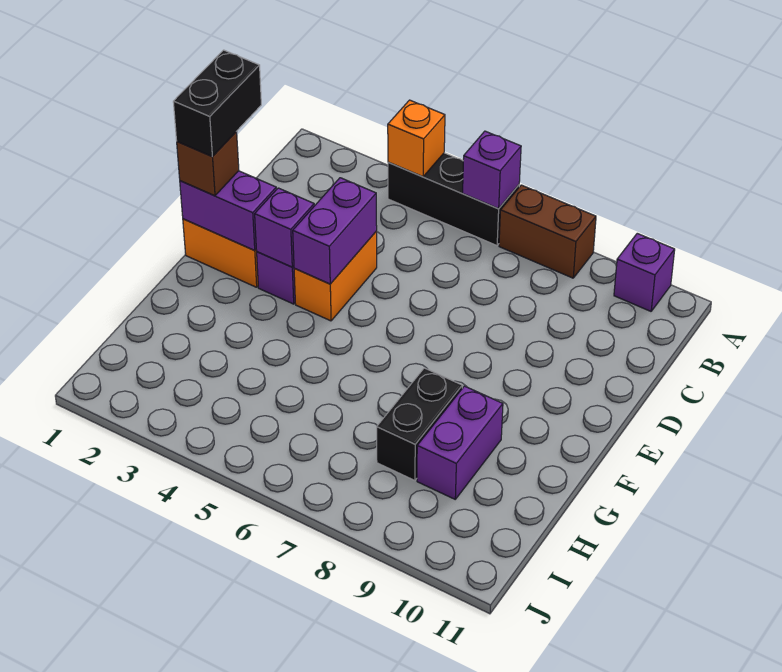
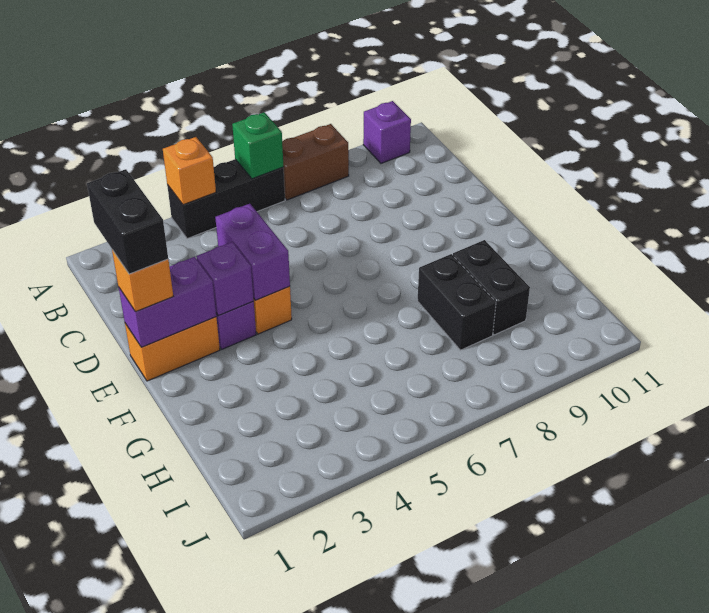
purple brick A6 level 2 -> green brick A6 level 2
brown brick E1 level 3 -> orange brick E1 level 3
purple brick G9:H9 level 1 -> black brick G9:H9 level 1

